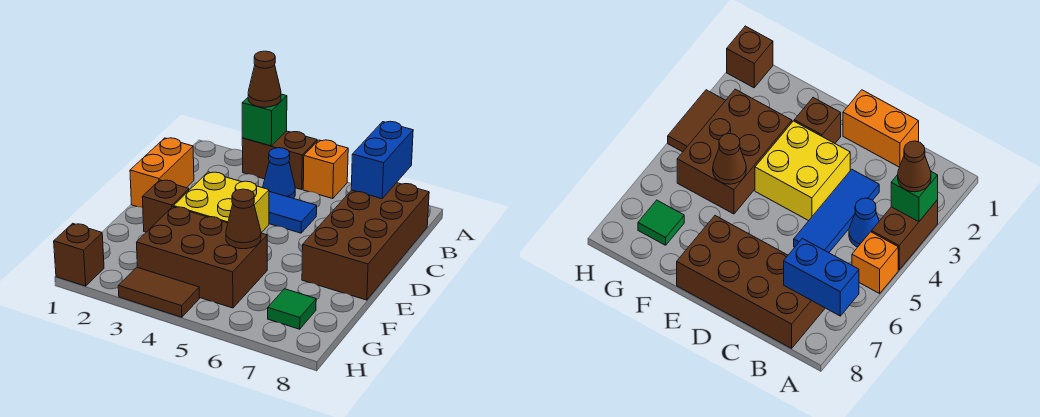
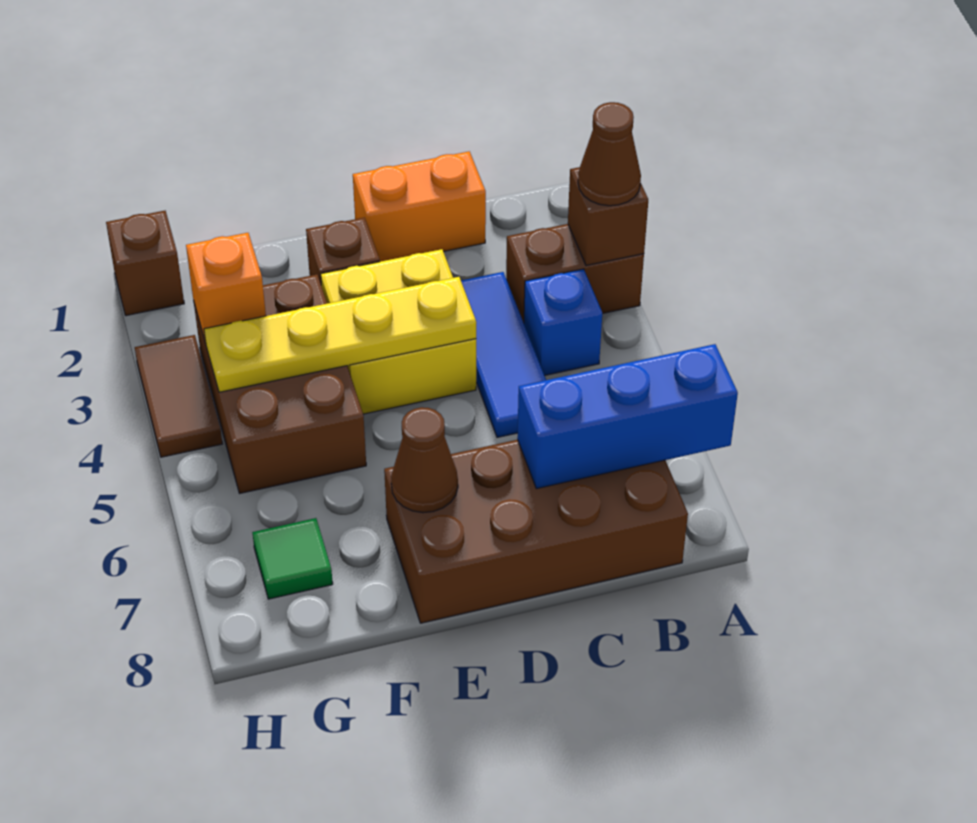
brown brick A3:A4 level 1 -> brown brick A3:B3 level 1
green brick A3 level 2 -> brown brick A3 level 2
orange brick A5 level 1 -> orange brick G3 level 2
blue brick A7:B7 level 2 -> blue brick A7:C7 level 2
blue cone B4 level 1 -> blue brick B4 level 1
none -> yellow plate D4:G4 level 2
brown cone F5 level 2 -> brown cone E7 level 2

